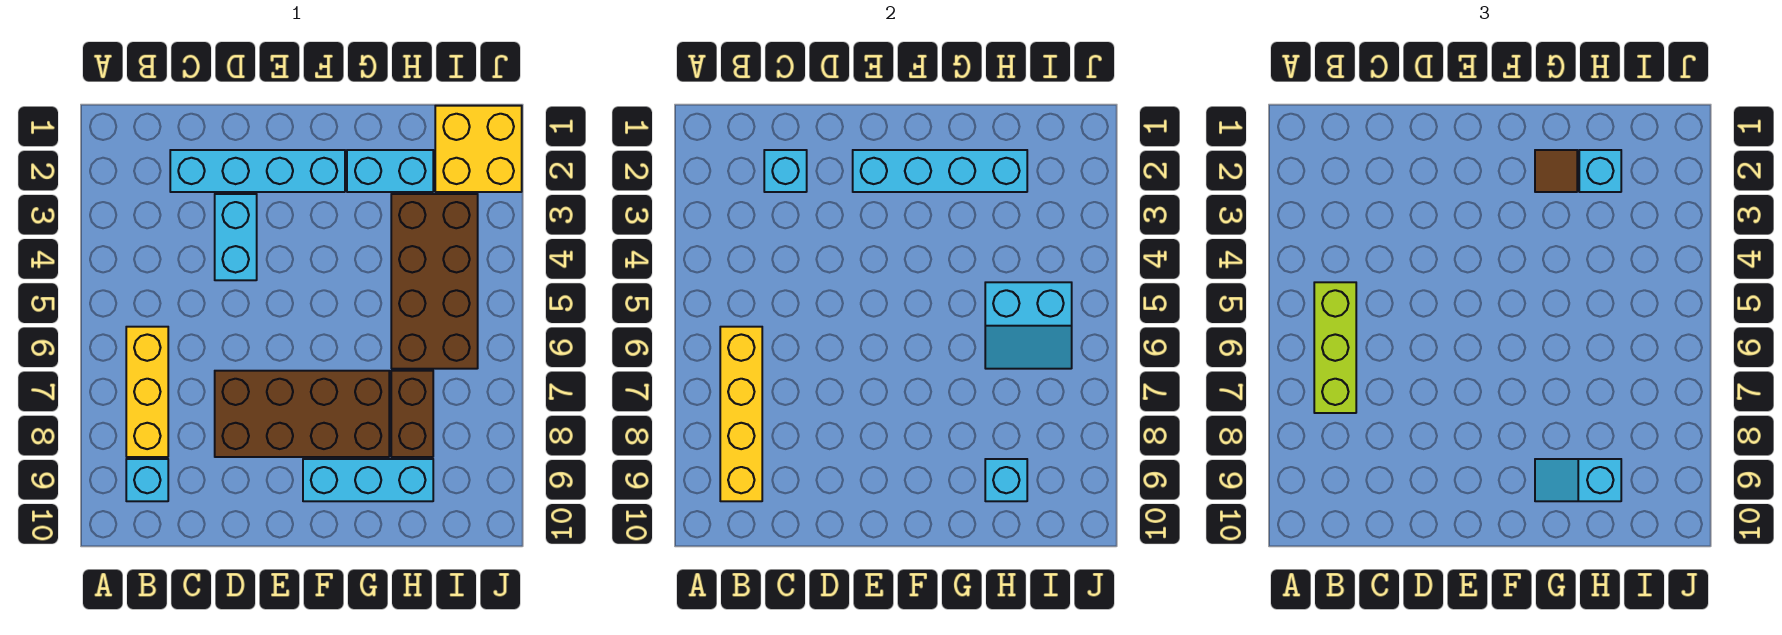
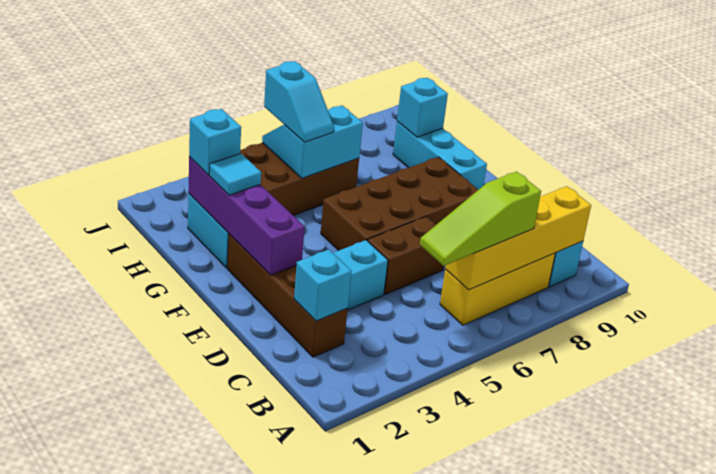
lime brick B5:B7 level 3 -> lime slope B5:B7 level 3 top 7
cyan brick C2:F2 level 1 -> brown brick C2:F2 level 1
brown brick D7:G8 level 1 -> brown brick E5:F8 level 1
cyan brick E2:H2 level 2 -> purple brick E2:H2 level 2
brown tile G2 level 3 -> cyan tile G2 level 3
cyan slope G9:H9 level 3 top H -> cyan slope H5:I5 level 3 top I
cyan slope H5:I6 level 2 top 5 -> cyan slope H5:I6 level 2 top H
brown brick H7:H8 level 1 -> brown brick D5:D6 level 1
yellow brick I1:J2 level 1 -> none

